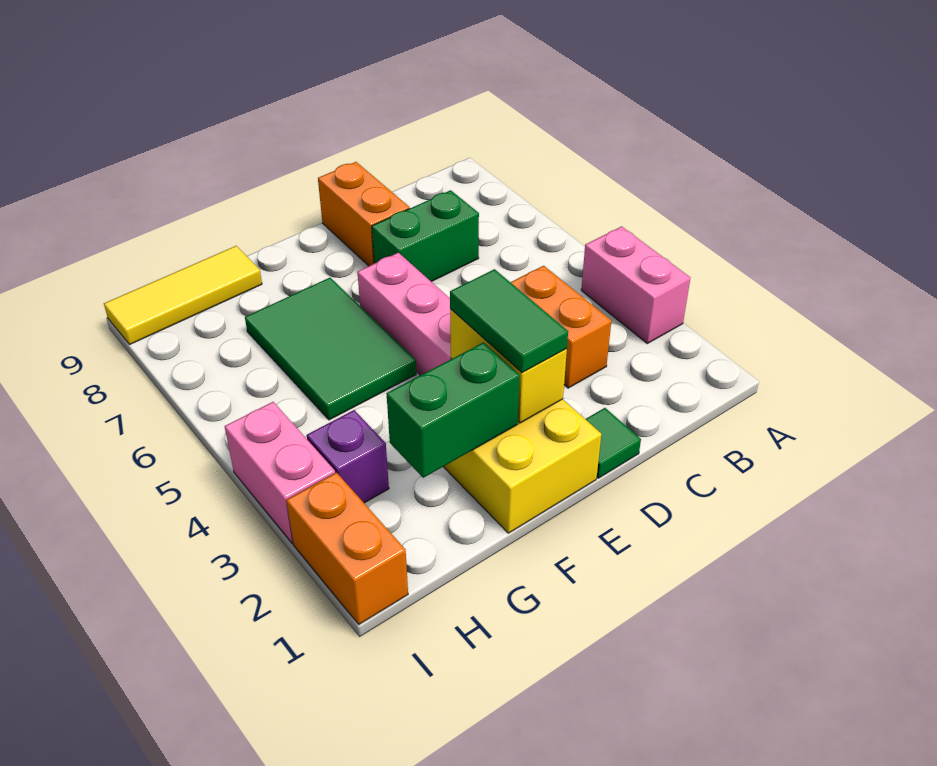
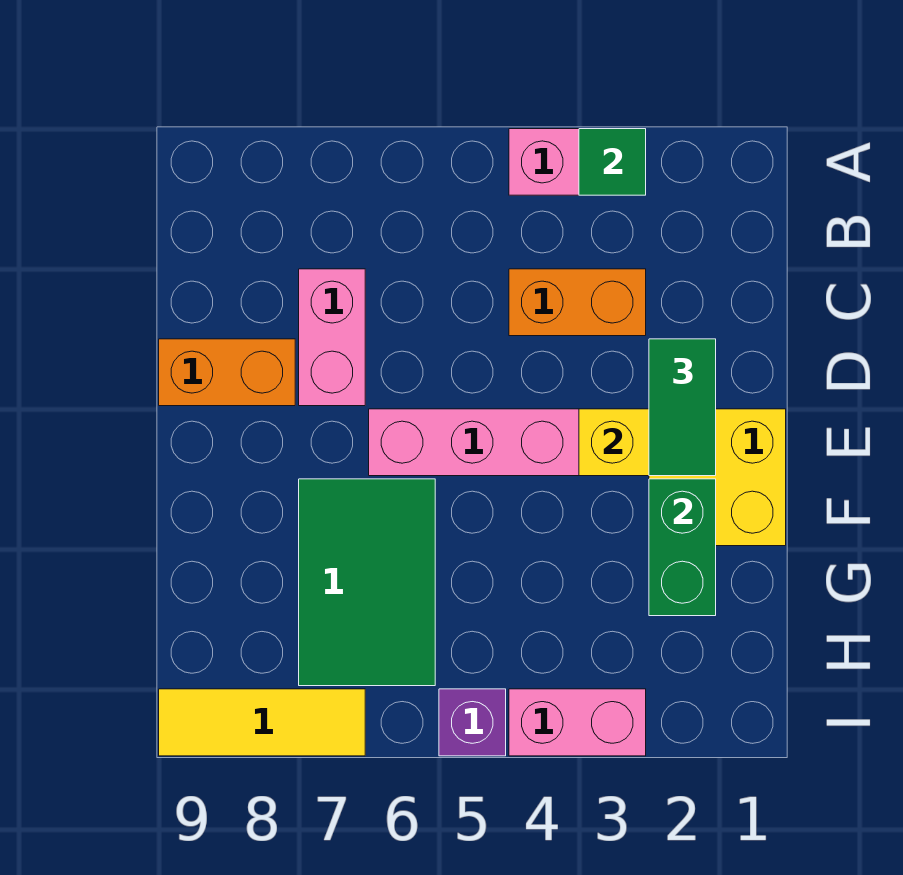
green brick C7:D7 level 1 -> pink brick C7:D7 level 1
green tile D1 level 1 -> green tile A3 level 2
green tile E2:E3 level 3 -> green tile D2:E2 level 3
green tile F5:G7 level 1 -> green tile F6:H7 level 1
yellow tile G9:I9 level 1 -> yellow tile I7:I9 level 1
purple brick H3 level 1 -> purple brick I5 level 1
orange brick I1:I2 level 1 -> none

